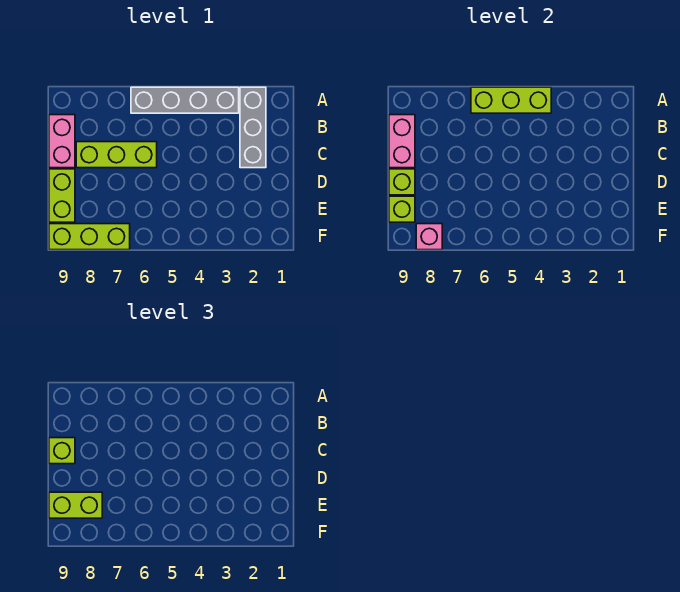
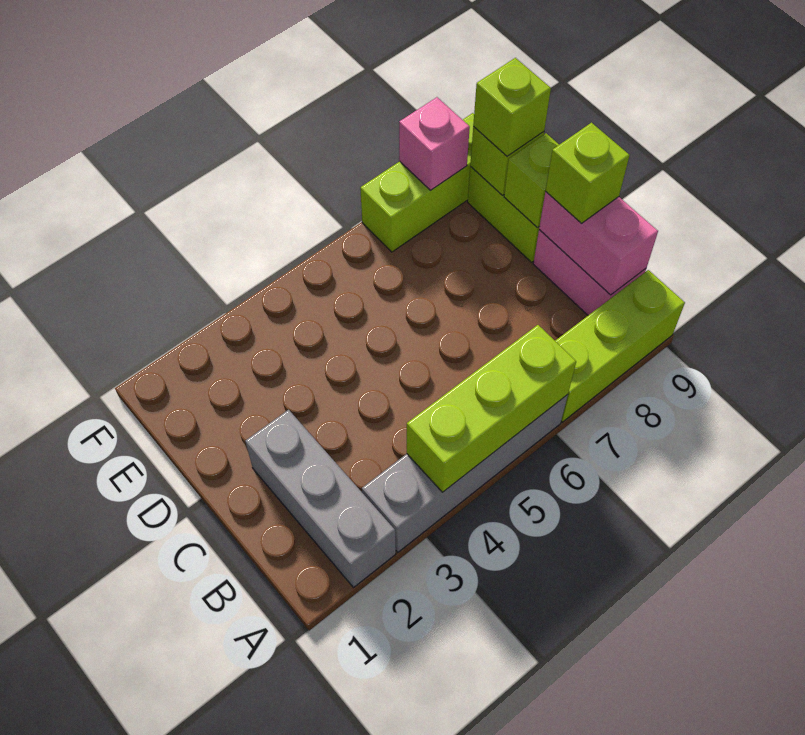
lime brick C6:C8 level 1 -> lime brick A7:A9 level 1
lime brick E8:E9 level 3 -> lime brick E9 level 3

